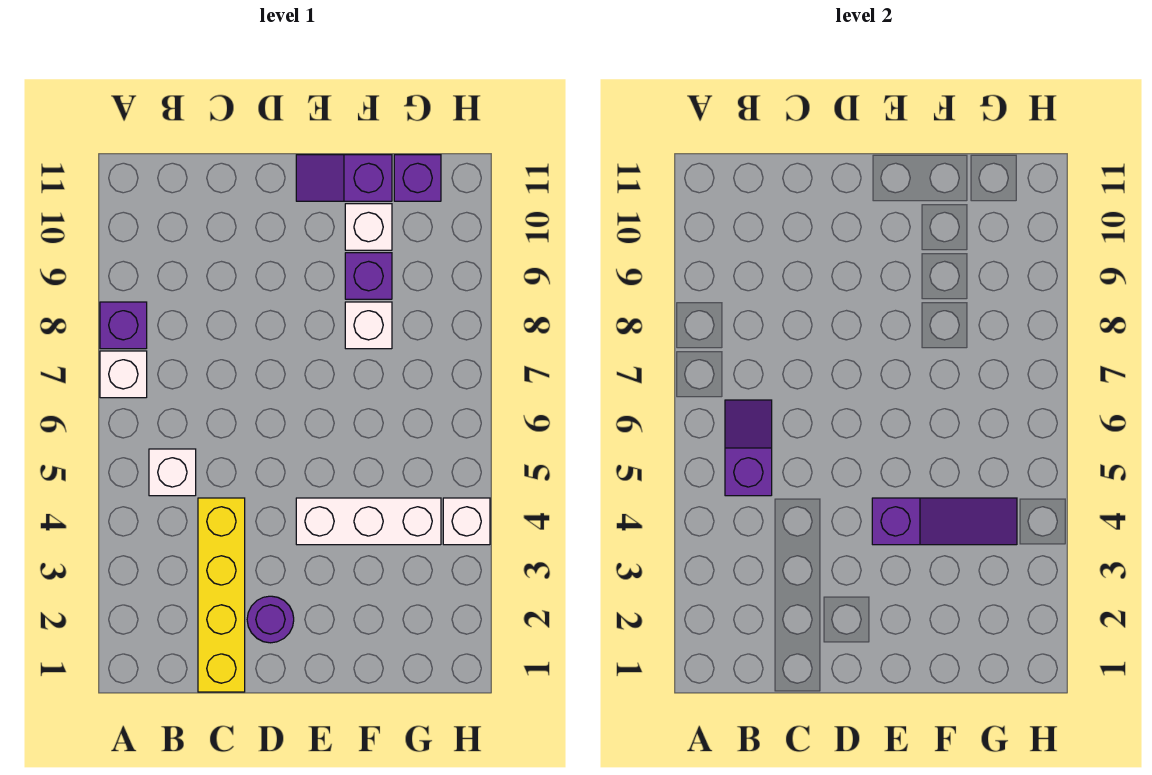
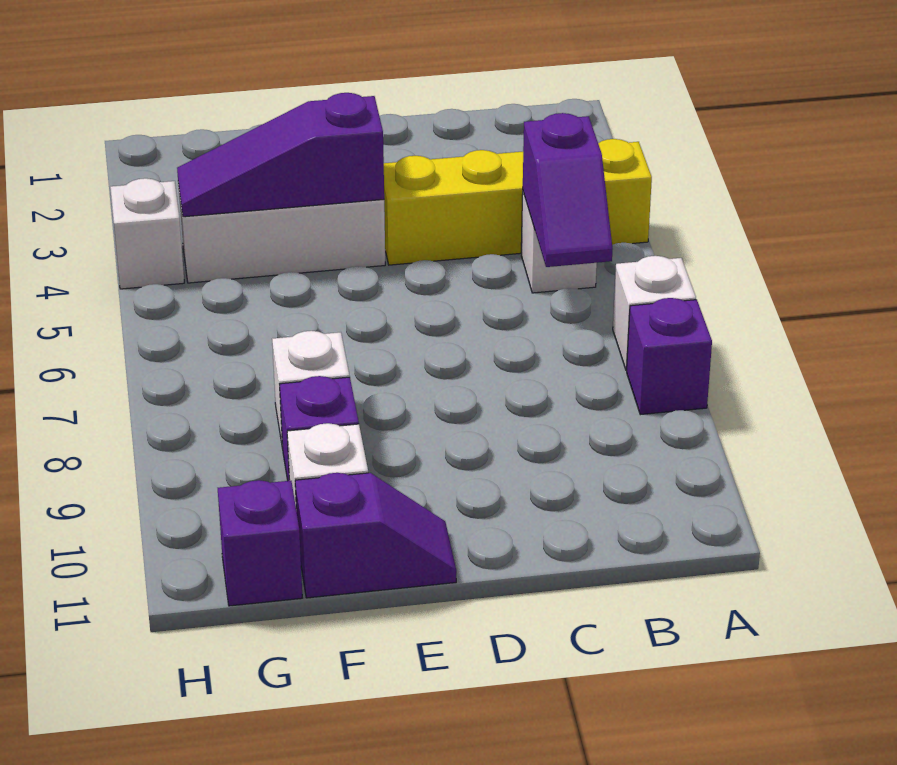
yellow brick C1:C4 level 1 -> yellow brick A4:D4 level 1
purple round brick D2 level 1 -> none

